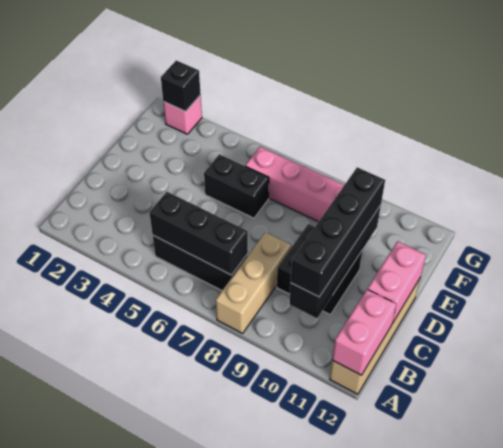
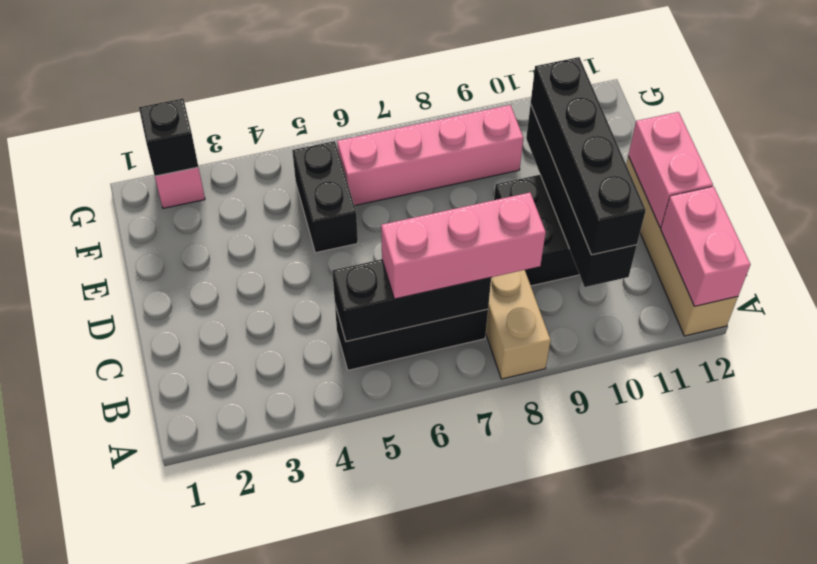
none -> pink brick B6:B8 level 3
black brick E5:E6 level 1 -> black brick E5:F5 level 1

